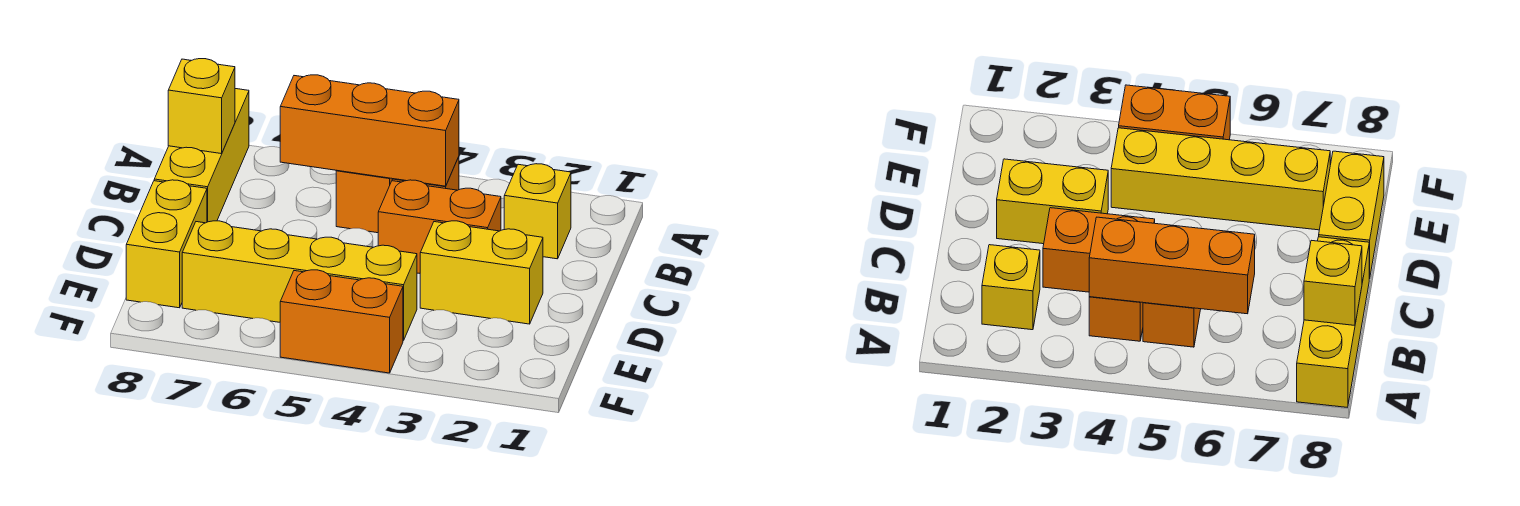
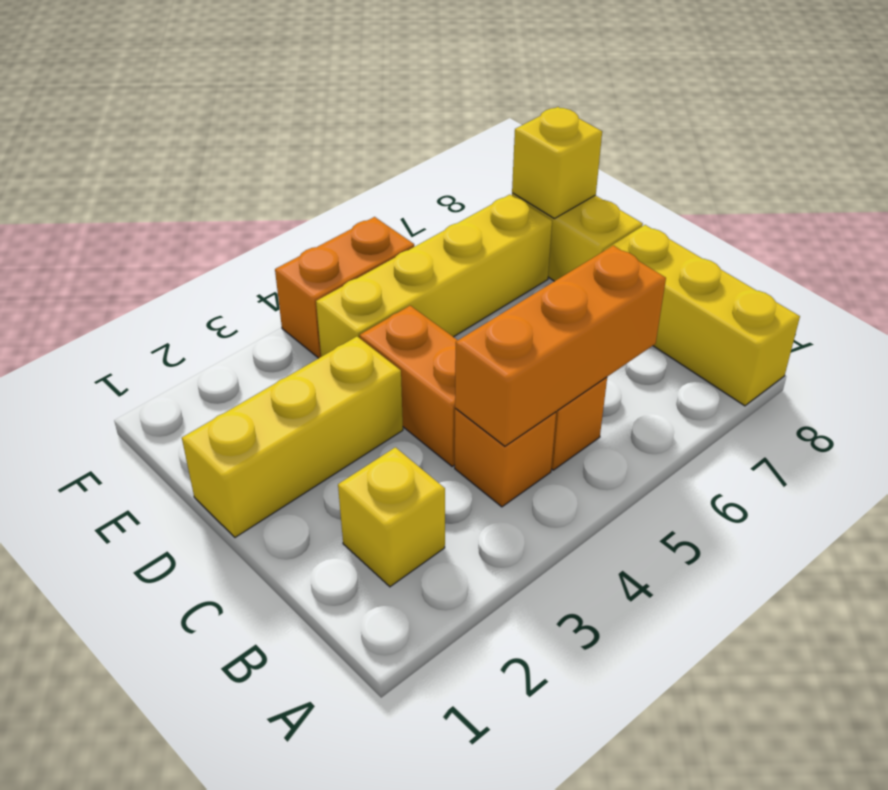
yellow brick B8 level 2 -> yellow brick E8 level 2
orange brick C3:C4 level 1 -> orange brick C4:D4 level 1
yellow brick D2:D3 level 1 -> yellow brick D1:D3 level 1

